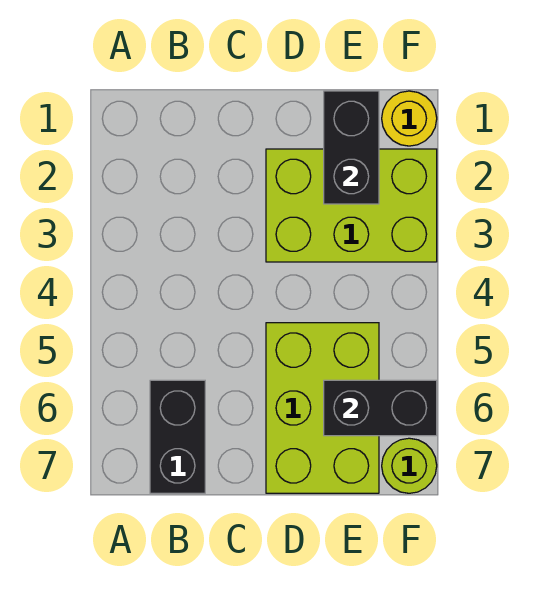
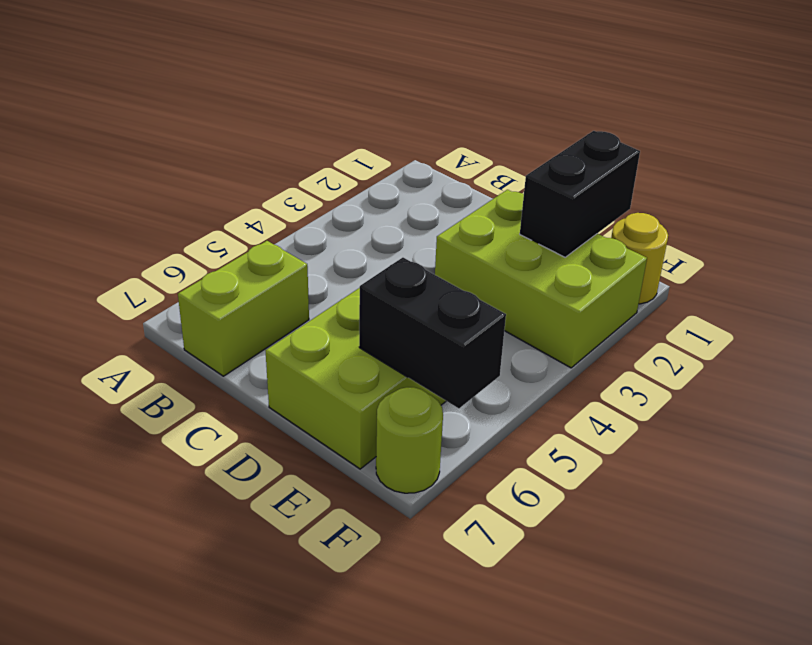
black brick B6:B7 level 1 -> lime brick B6:B7 level 1

